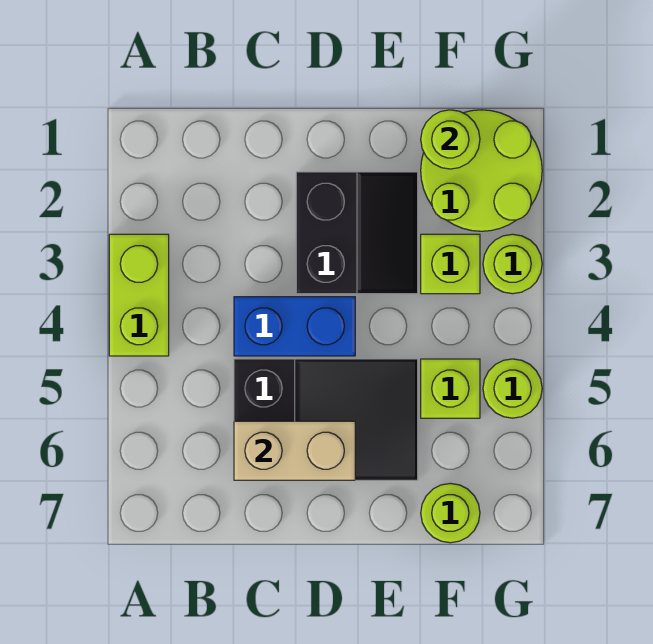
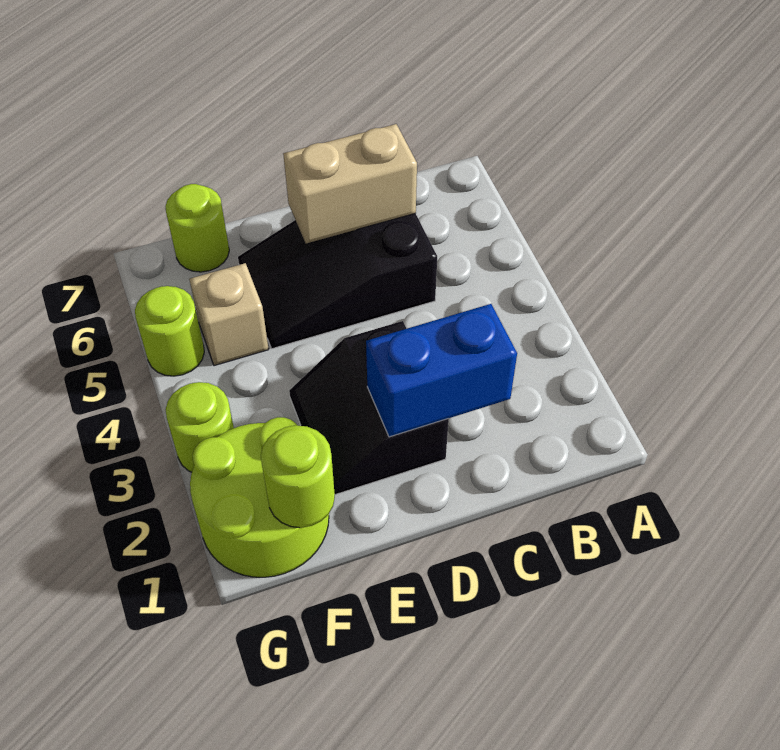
lime brick A3:A4 level 1 -> none
blue brick C4:D4 level 1 -> blue brick C2:D2 level 2
lime brick F3 level 1 -> none
lime brick F5 level 1 -> tan brick F5 level 1

